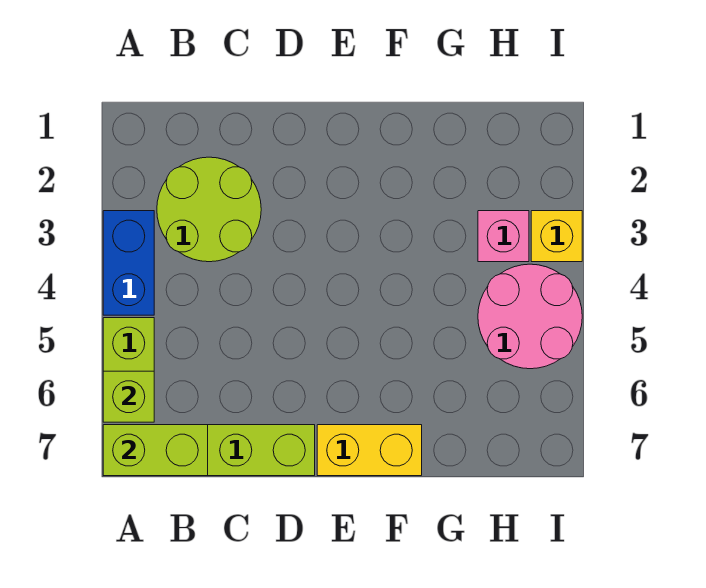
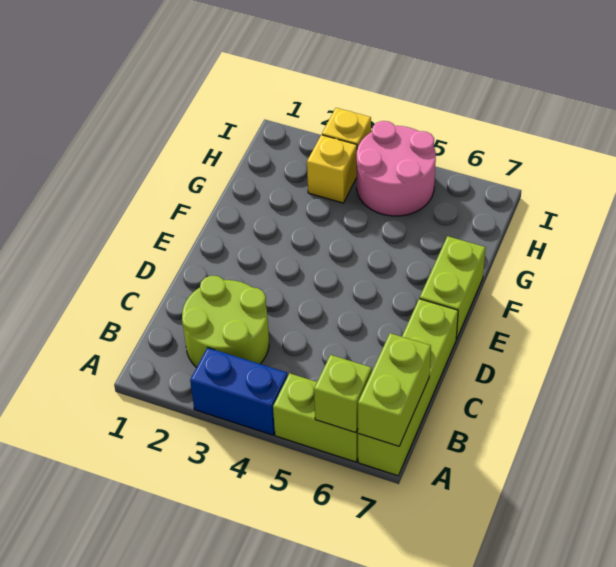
yellow brick E7:F7 level 1 -> lime brick E7:F7 level 1
pink brick H3 level 1 -> yellow brick H3 level 1

